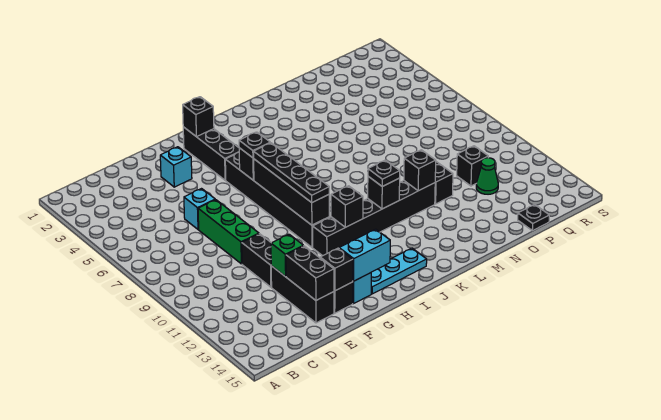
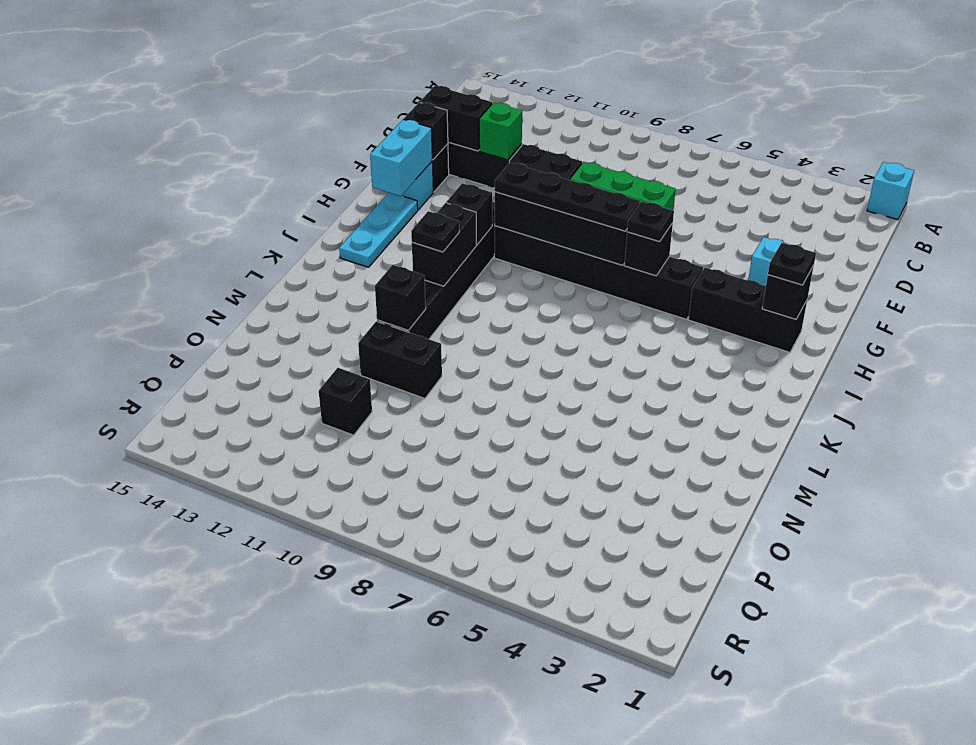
cyan brick E6 level 1 -> cyan brick A1 level 1
black brick K11 level 2 -> black brick J11:K11 level 2
green cone P12 level 1 -> none
black plate P15 level 1 -> black plate H2 level 3

